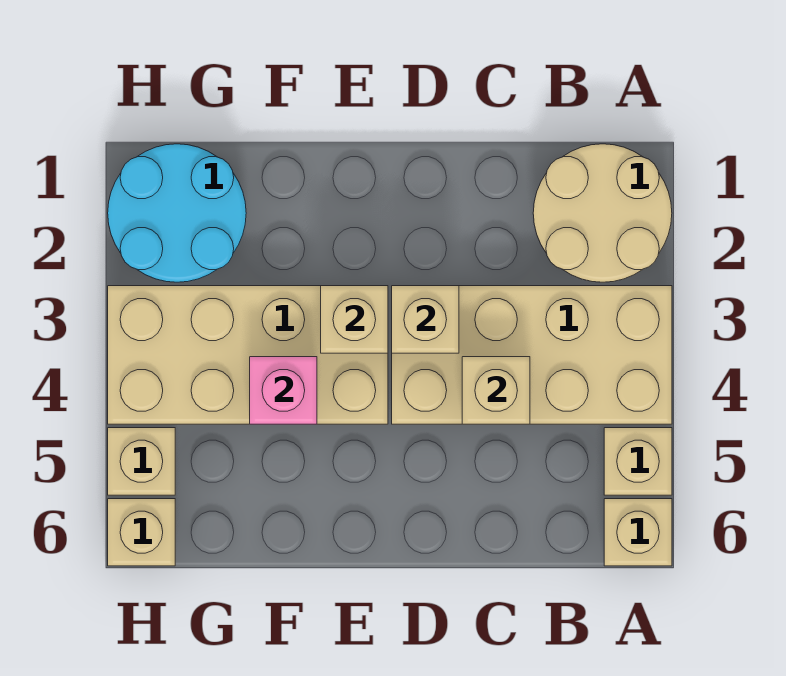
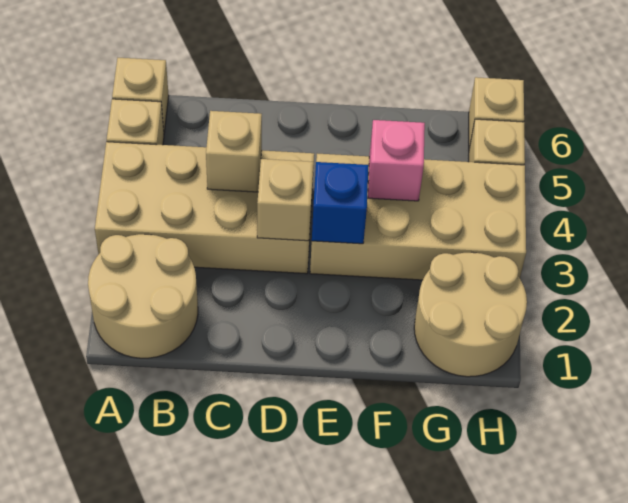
tan brick E3 level 2 -> blue brick E3 level 2
cyan round brick G1:H2 level 1 -> tan round brick G1:H2 level 1

